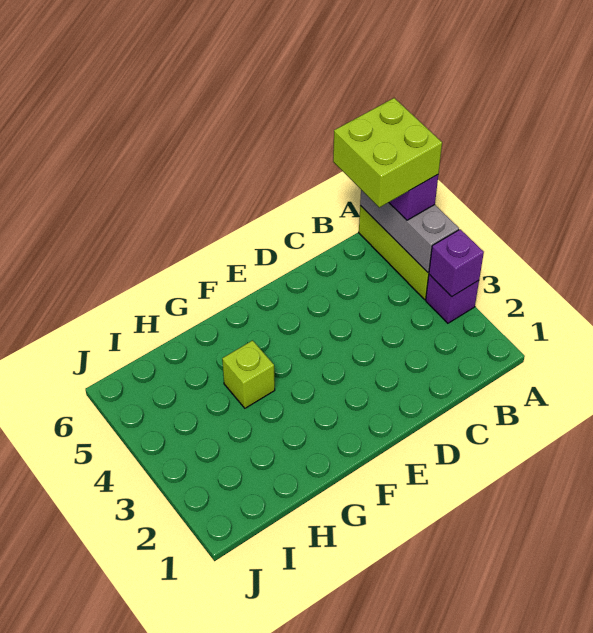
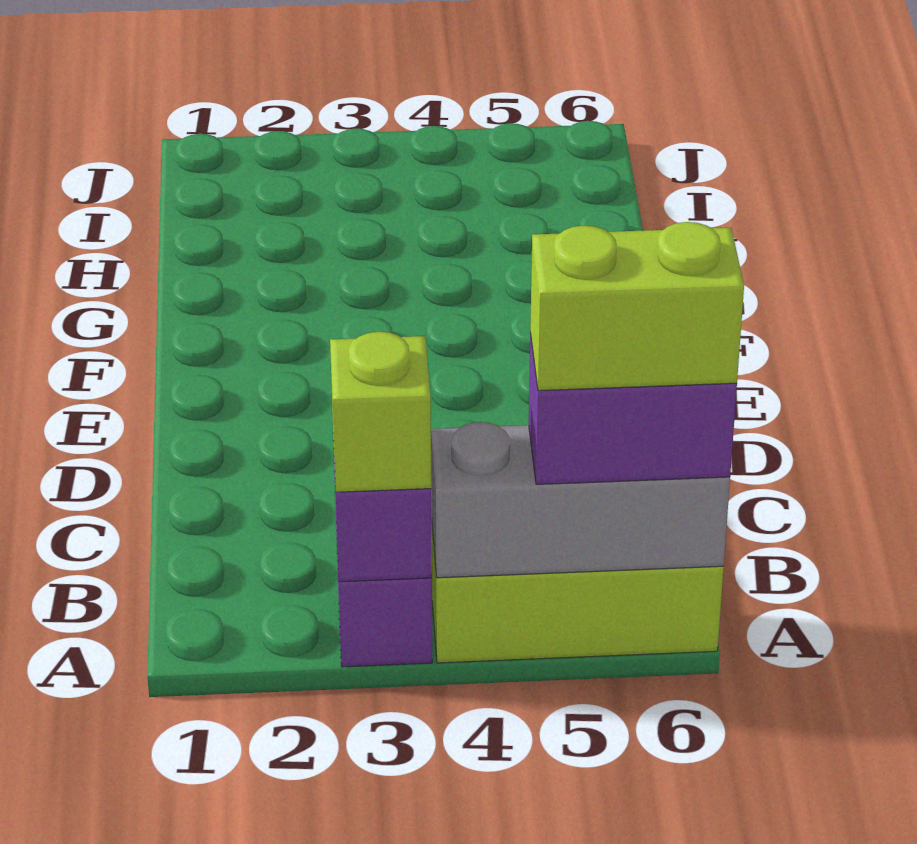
lime brick A5:B6 level 4 -> lime brick A5:A6 level 4
lime brick G4 level 1 -> lime brick A3 level 3

